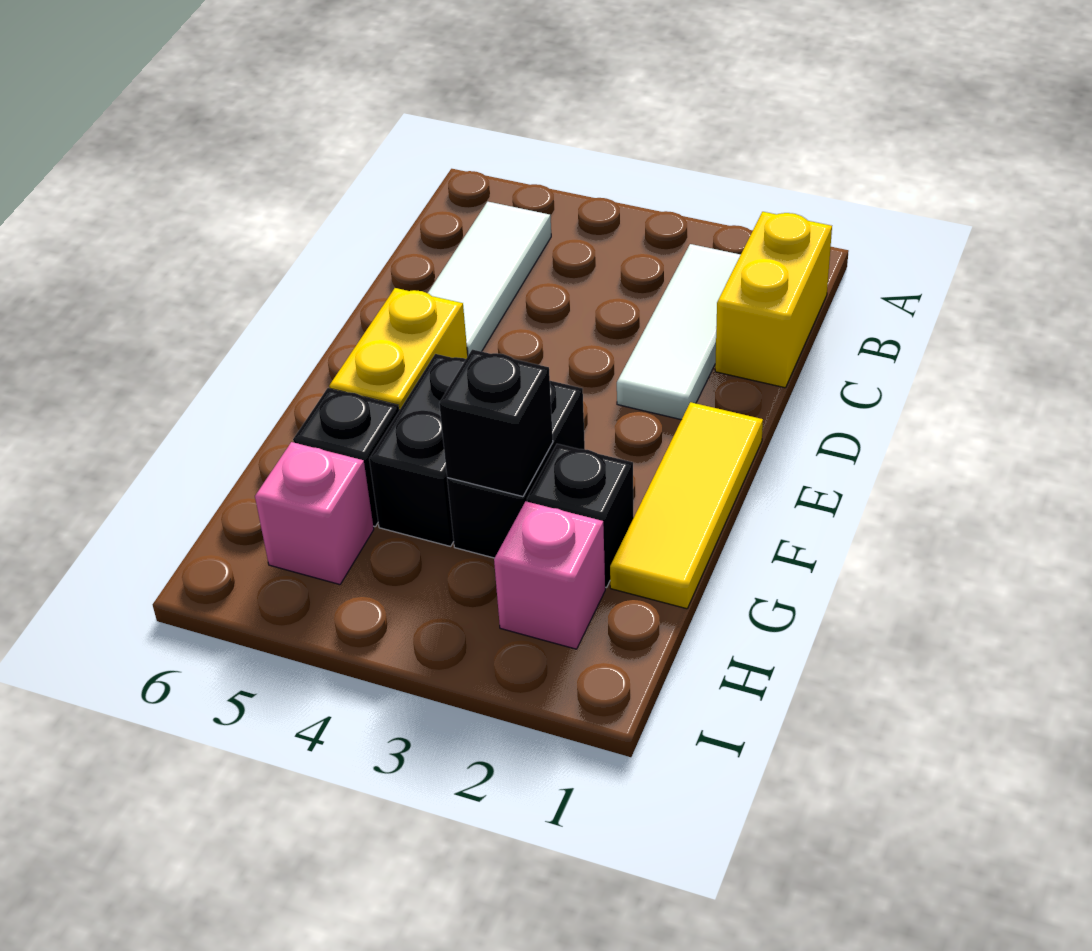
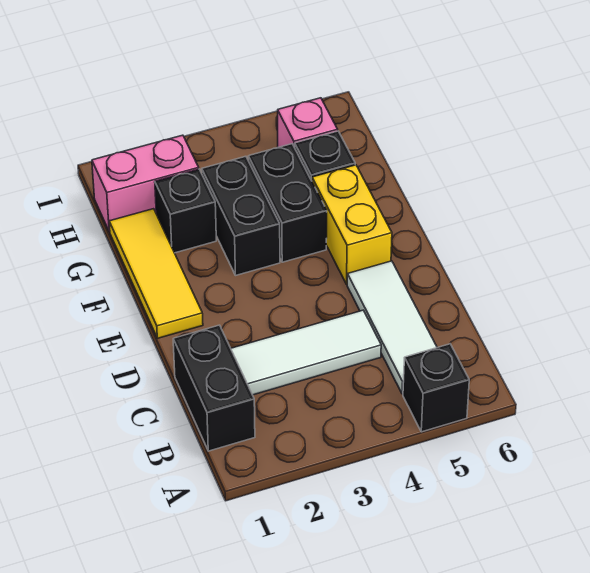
yellow brick B1:C1 level 1 -> black brick B1:C1 level 1
white tile B2:D2 level 1 -> white tile C2:C4 level 1
black brick G3 level 2 -> black brick A5 level 1
pink brick H2 level 1 -> pink brick H1:H2 level 1

